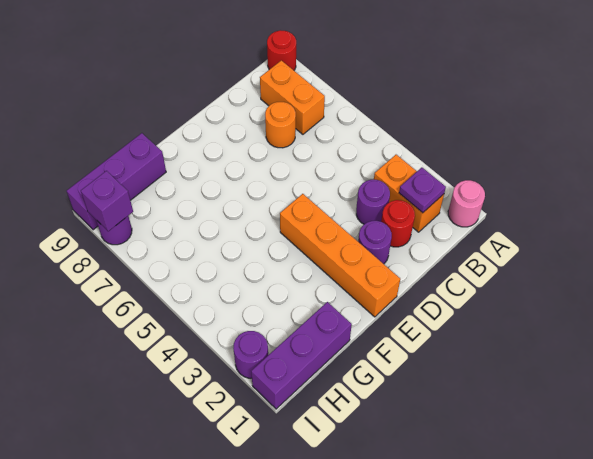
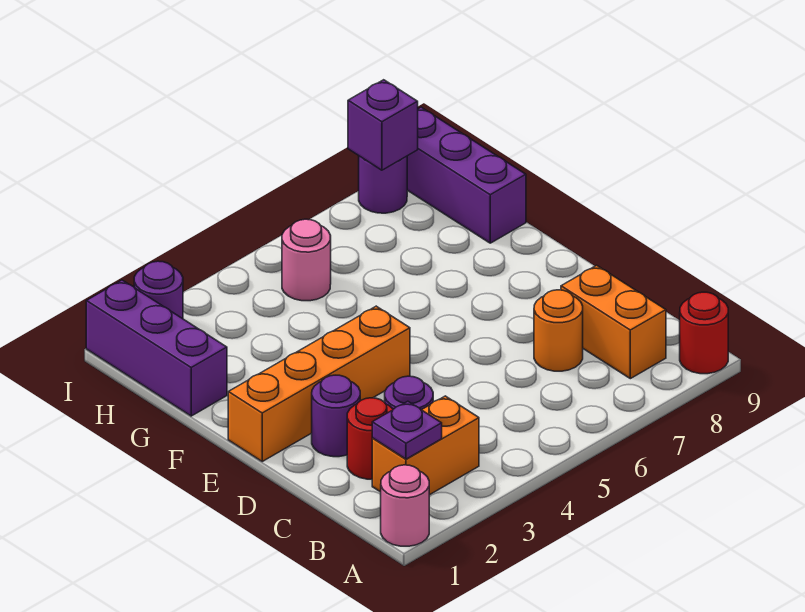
orange brick B7:B8 level 1 -> orange brick B8:C8 level 1
none -> pink round brick H5 level 1

